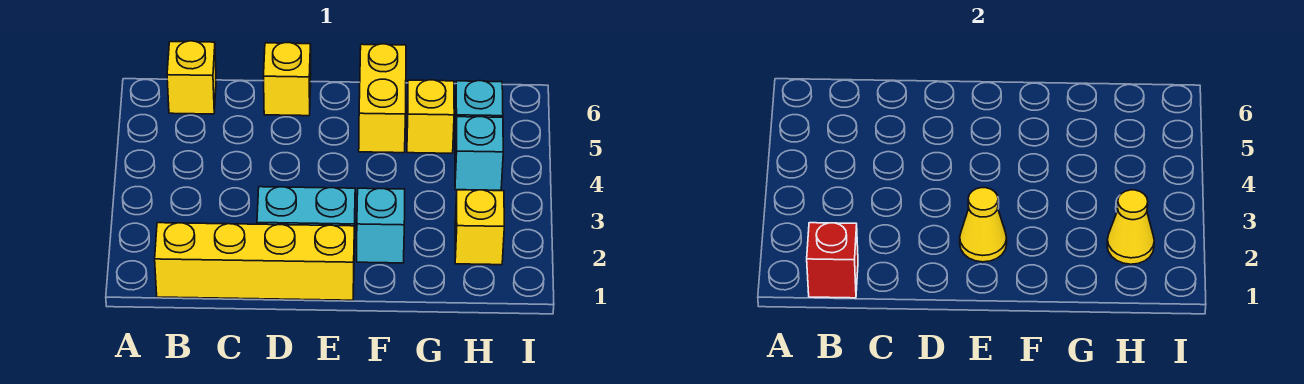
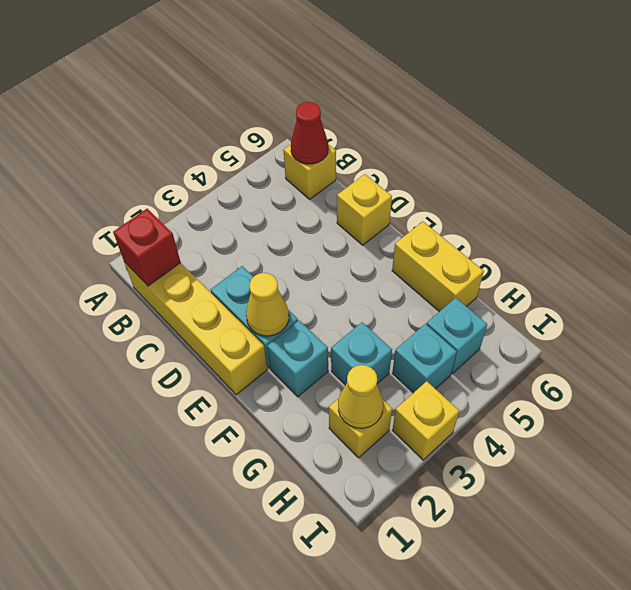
none -> red cone B6 level 2
yellow brick F5:F6 level 1 -> yellow brick F6:G6 level 1
none -> cyan brick G3 level 1
yellow brick G5 level 1 -> yellow brick I3 level 1

